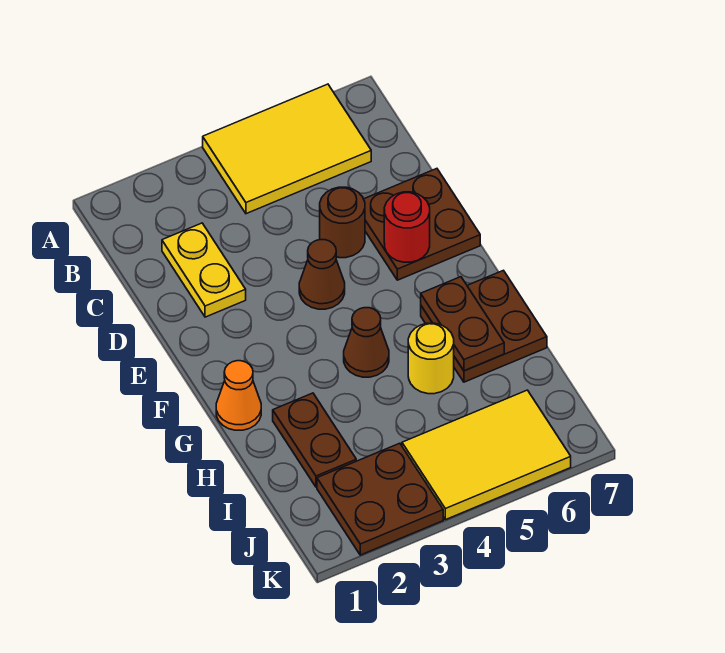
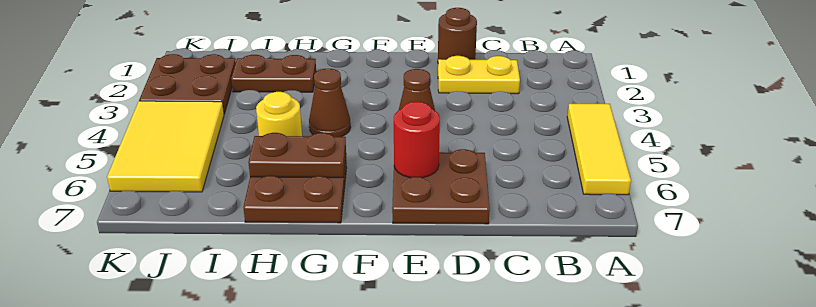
yellow tile A4:B6 level 1 -> yellow tile A4:A6 level 1
brown round brick D5 level 1 -> brown round brick D1 level 1
orange cone G1 level 1 -> none

